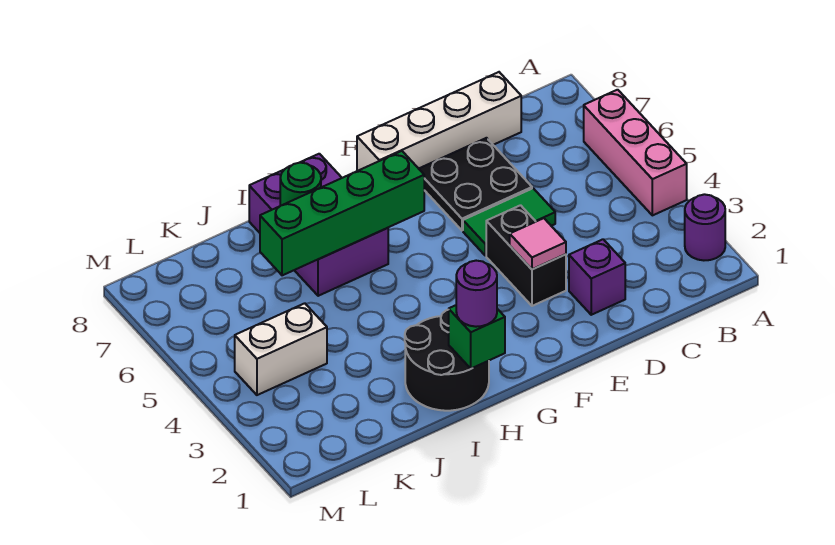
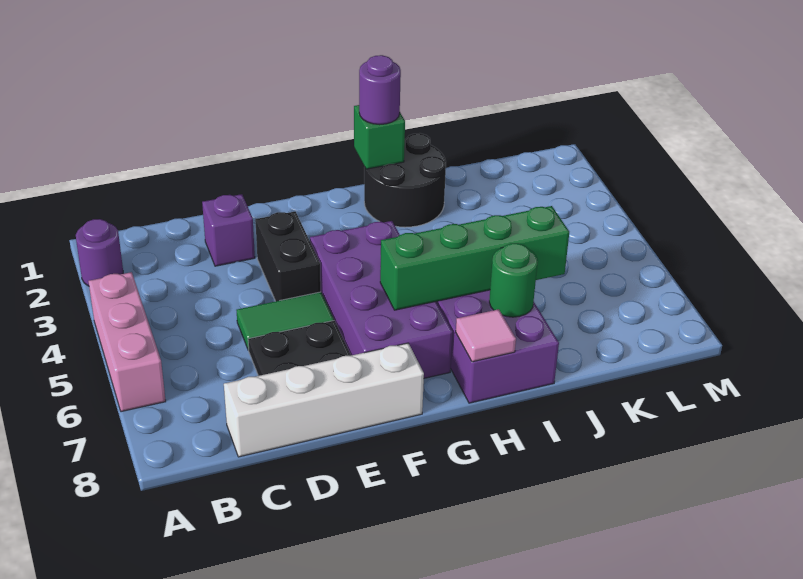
pink tile E3 level 2 -> pink tile H8 level 2
none -> purple brick F4:G7 level 1
white brick K4:L4 level 1 -> none

